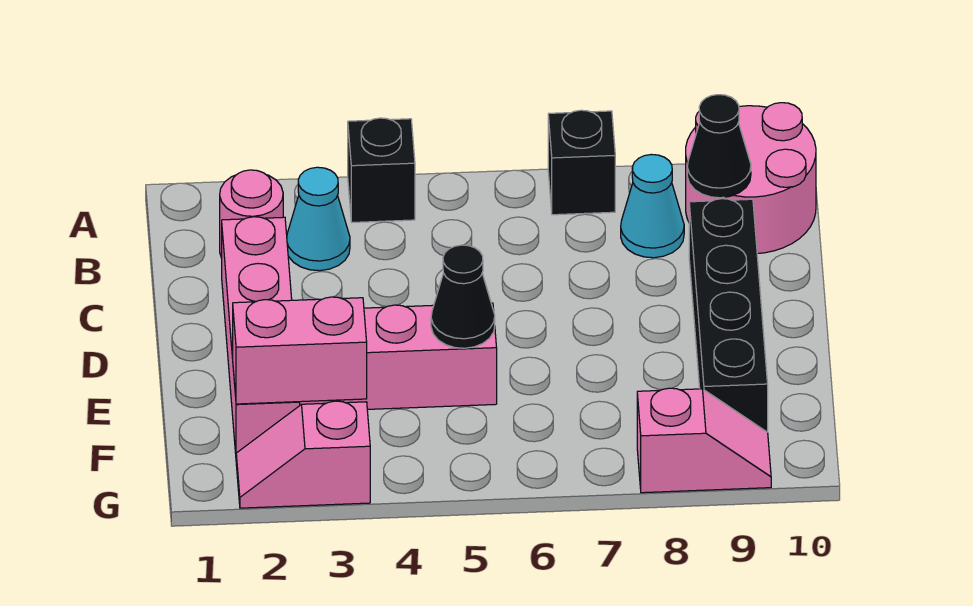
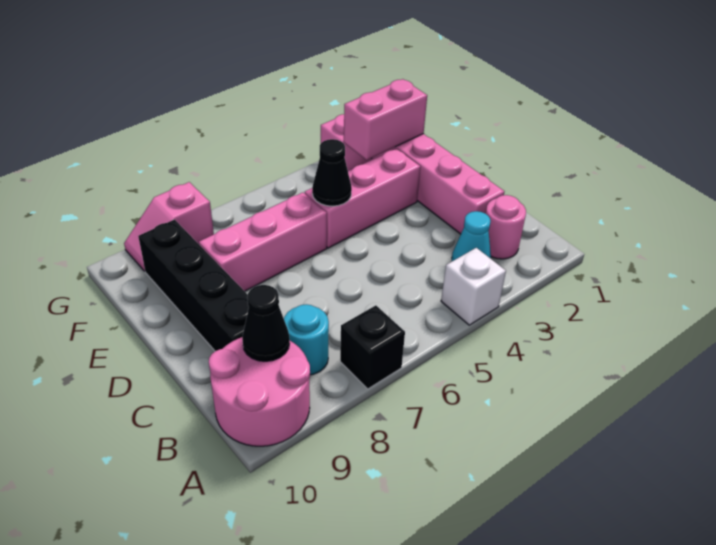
black brick A4 level 1 -> white brick A4 level 1
cyan cone B8 level 1 -> cyan round brick B8 level 1
none -> pink brick E6:E8 level 1

